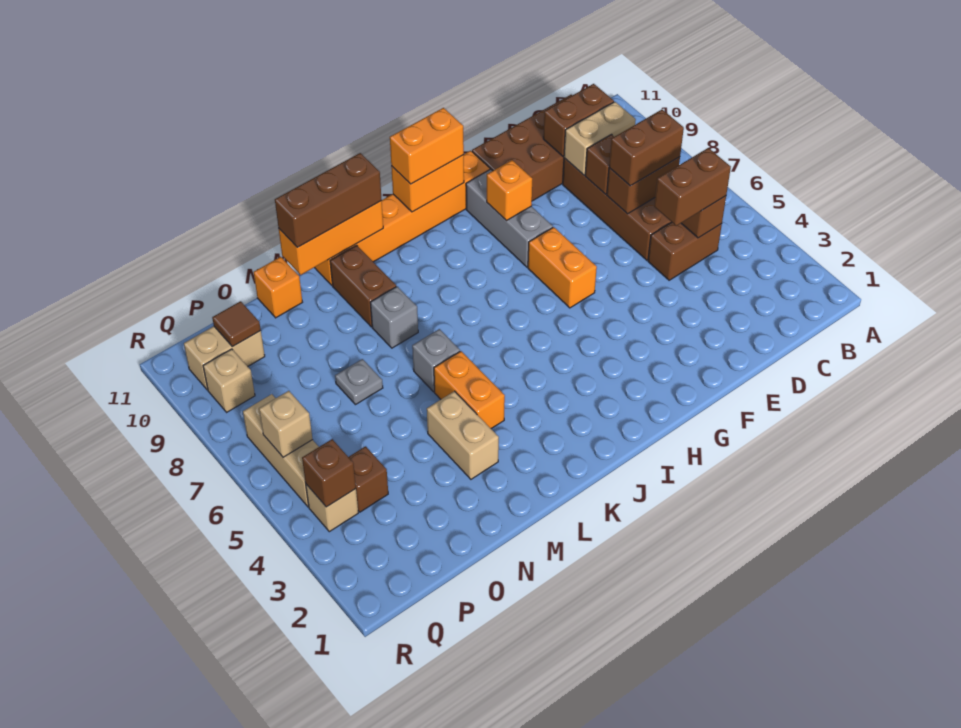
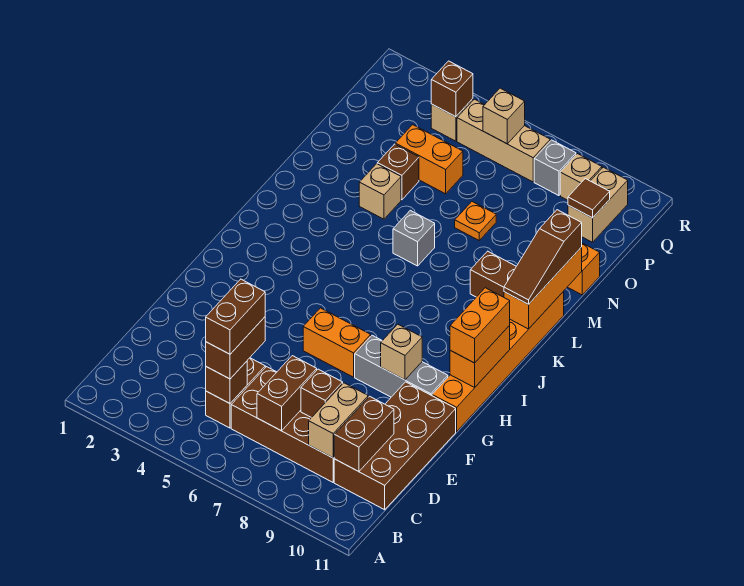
brown brick C7:D7 level 3 -> brown brick C5:D5 level 4
orange brick G9 level 2 -> tan brick G9 level 2
brown brick K11:M11 level 3 -> brown slope K11:M11 level 3 top M
orange brick L4:L5 level 1 -> orange brick O4:O5 level 1
grey brick L8 level 1 -> grey brick Q8 level 1
tan brick M3:M4 level 1 -> tan brick M4 level 1
grey plate N7 level 1 -> orange plate N7 level 1
brown brick P4 level 1 -> brown brick N4 level 1

